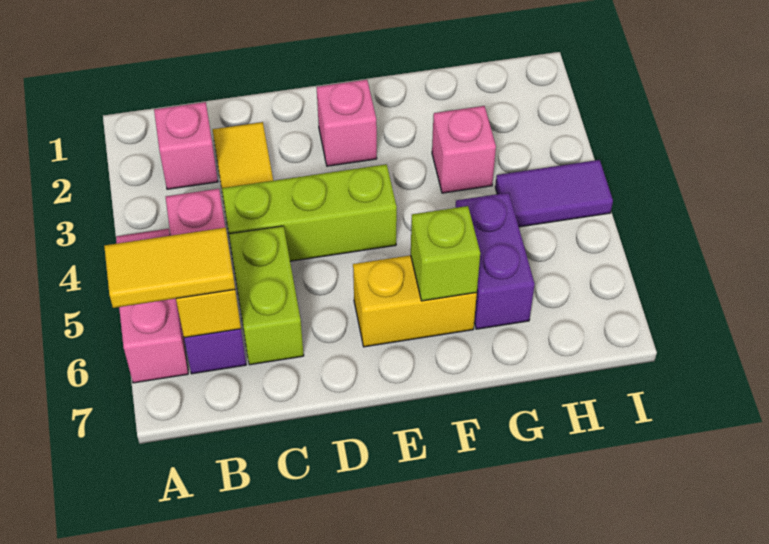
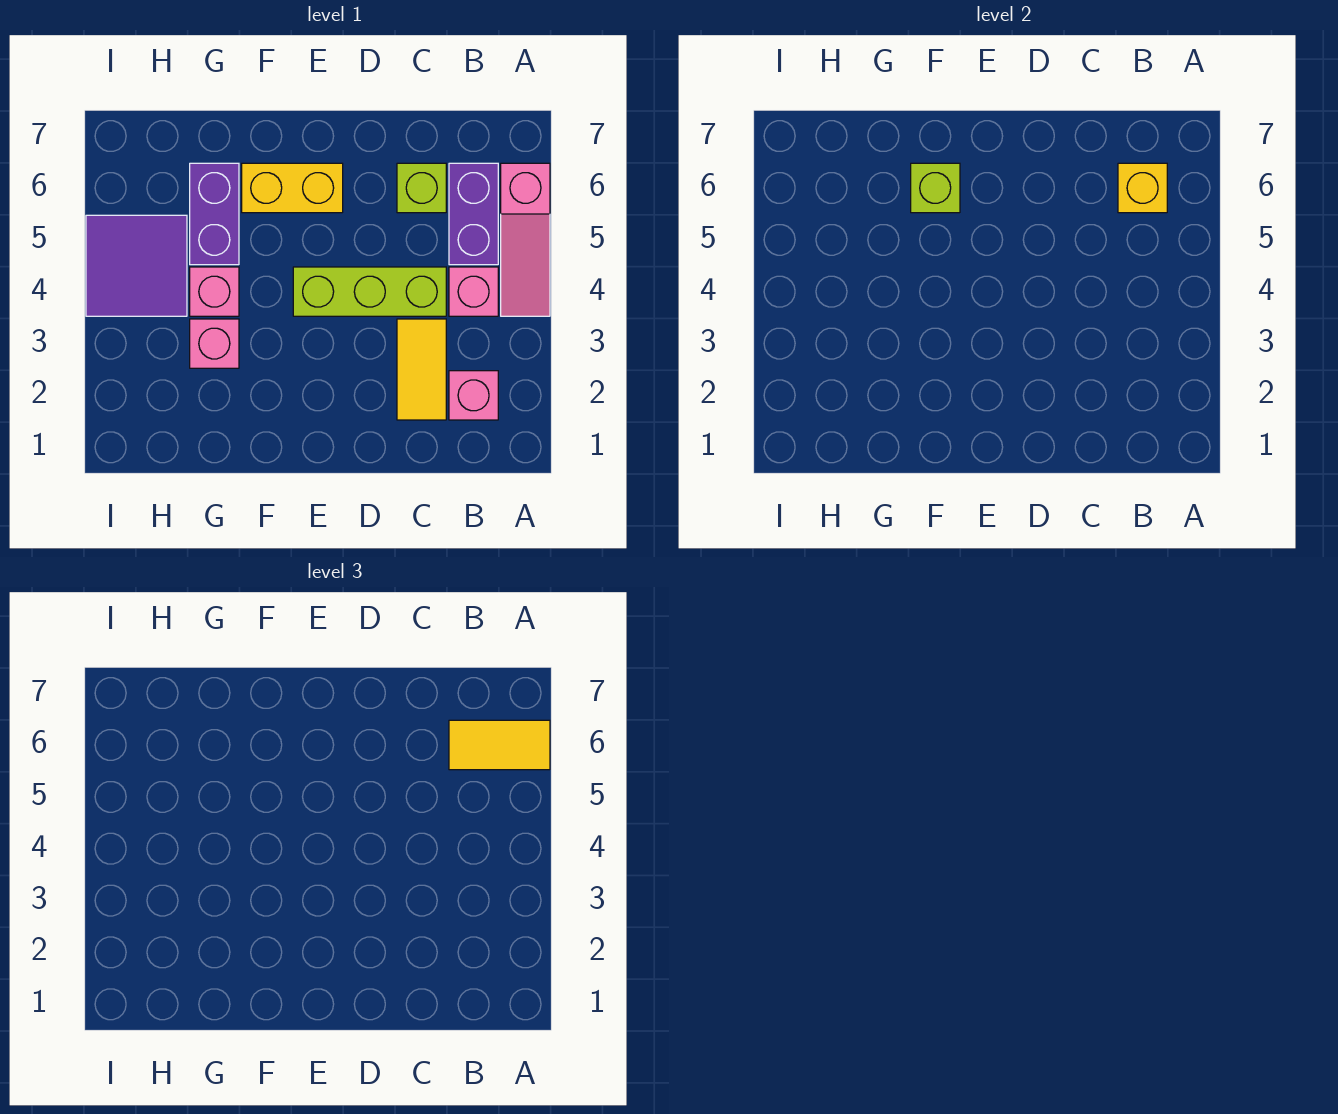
lime brick C5:C6 level 1 -> lime brick C6 level 1
pink brick E2 level 1 -> pink brick G4 level 1
purple tile H4:I4 level 1 -> purple tile H4:I5 level 1

